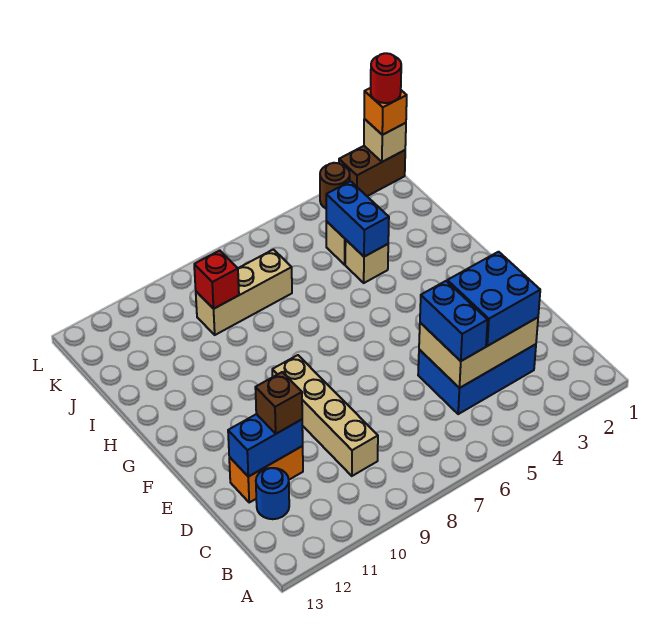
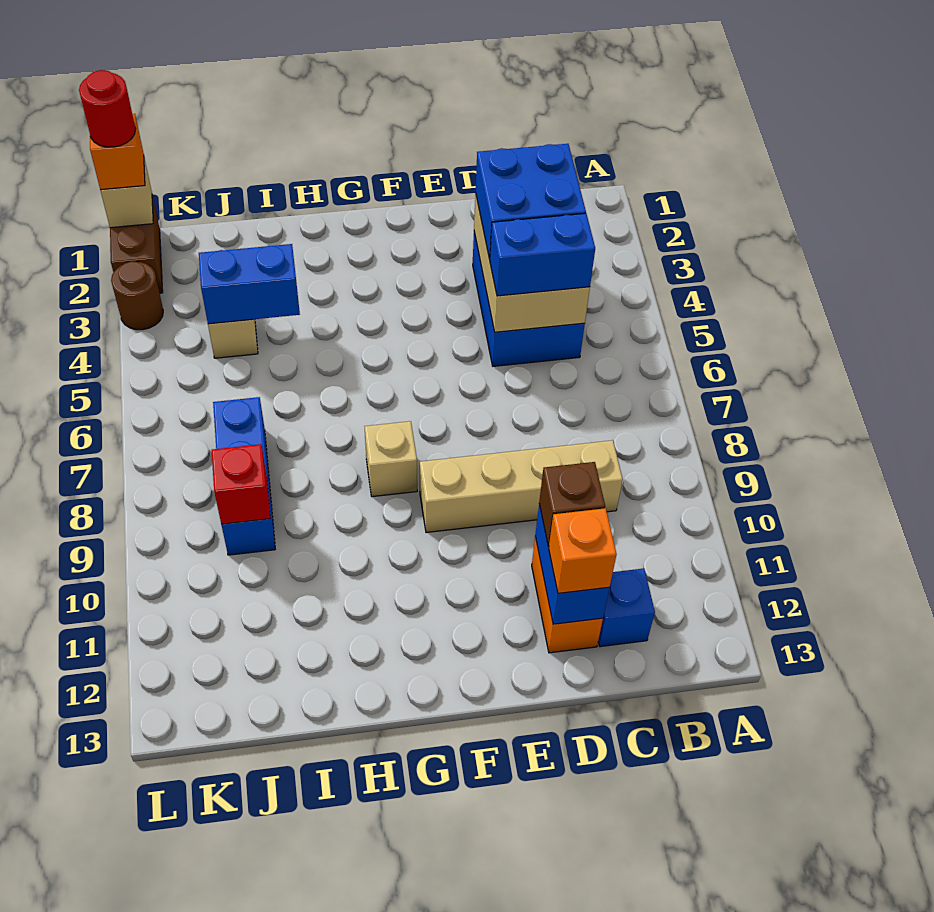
blue round brick C12 level 1 -> blue brick C12 level 1
none -> orange brick D12 level 3
tan brick I4 level 1 -> tan brick G8 level 1
tan brick J7:J9 level 1 -> blue brick J7:J9 level 1

